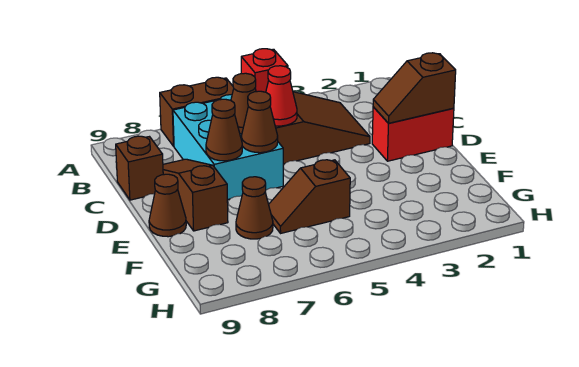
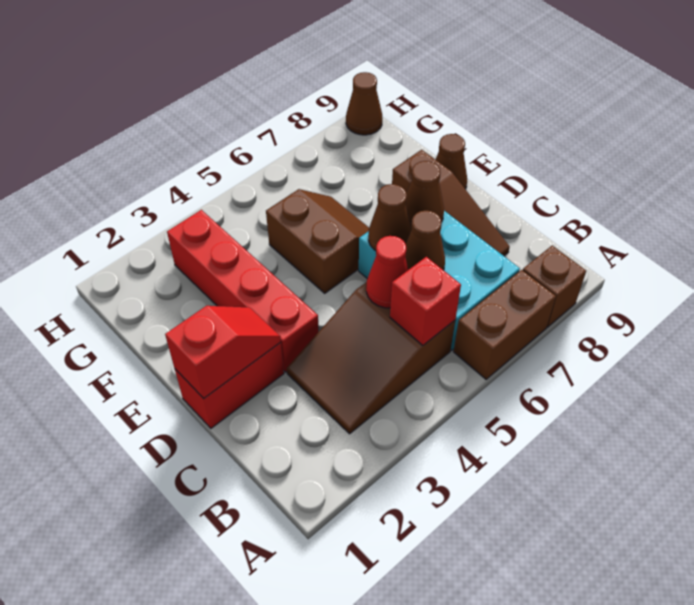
brown brick C9 level 1 -> brown brick A8 level 1
brown slope D1:D2 level 2 top 1 -> red slope D1:D2 level 2 top 1
none -> red brick D3:G3 level 1
brown slope F5:F6 level 1 top 5 -> brown slope E5:F6 level 1 top 5
brown cone F7 level 1 -> brown cone H9 level 1

